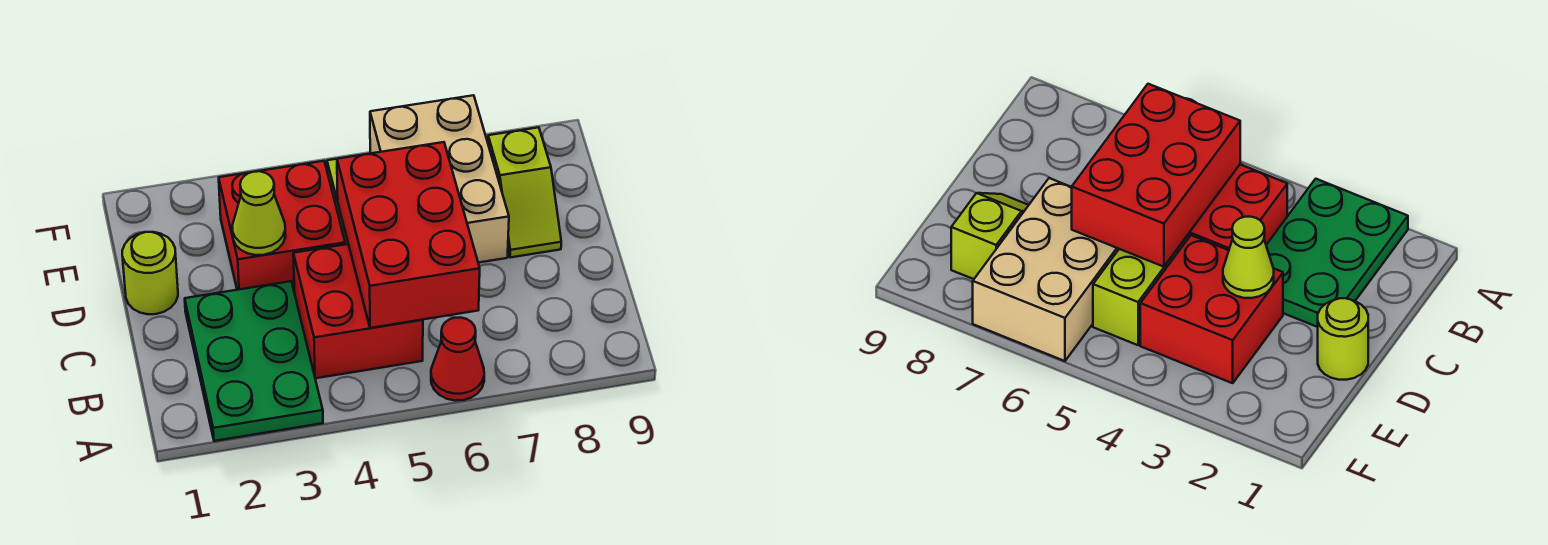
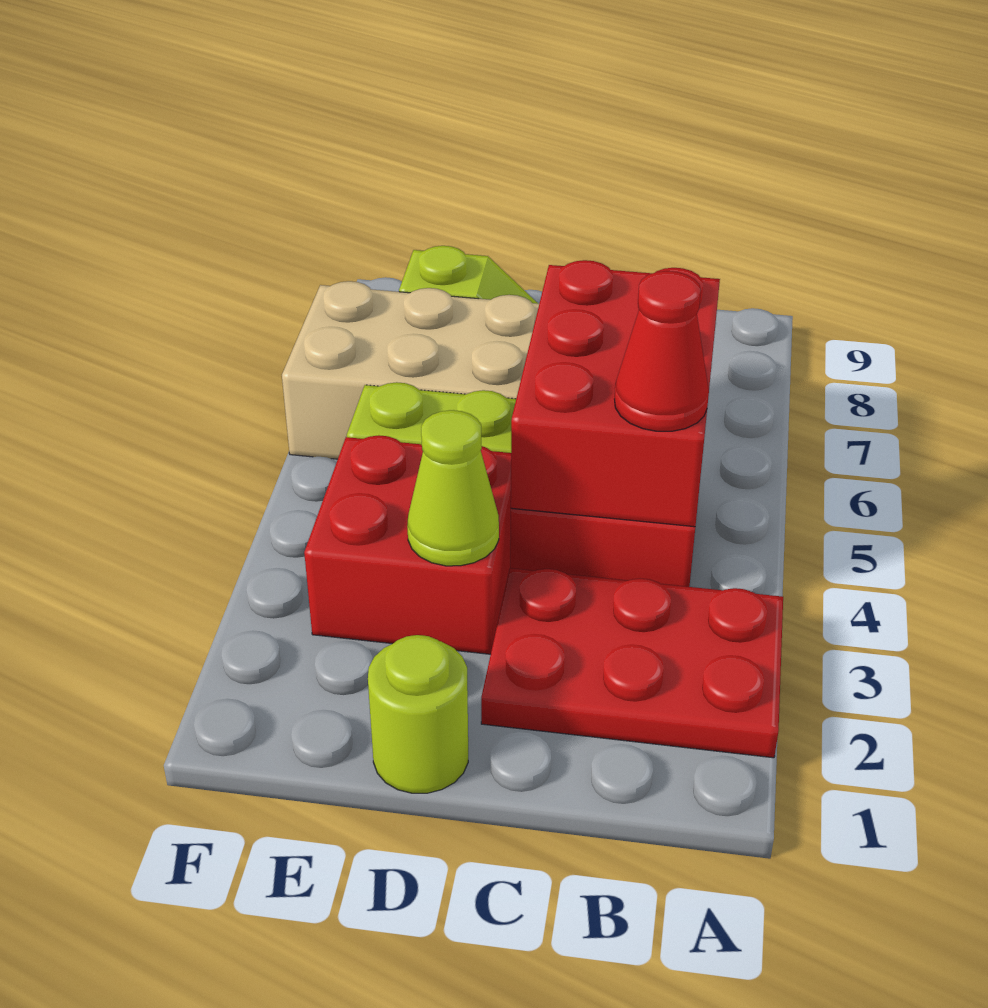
green plate A2:C3 level 1 -> red plate A2:C3 level 1
red cone A6 level 1 -> red cone B4 level 3
red brick B5:D6 level 2 -> red brick B4:C6 level 2

